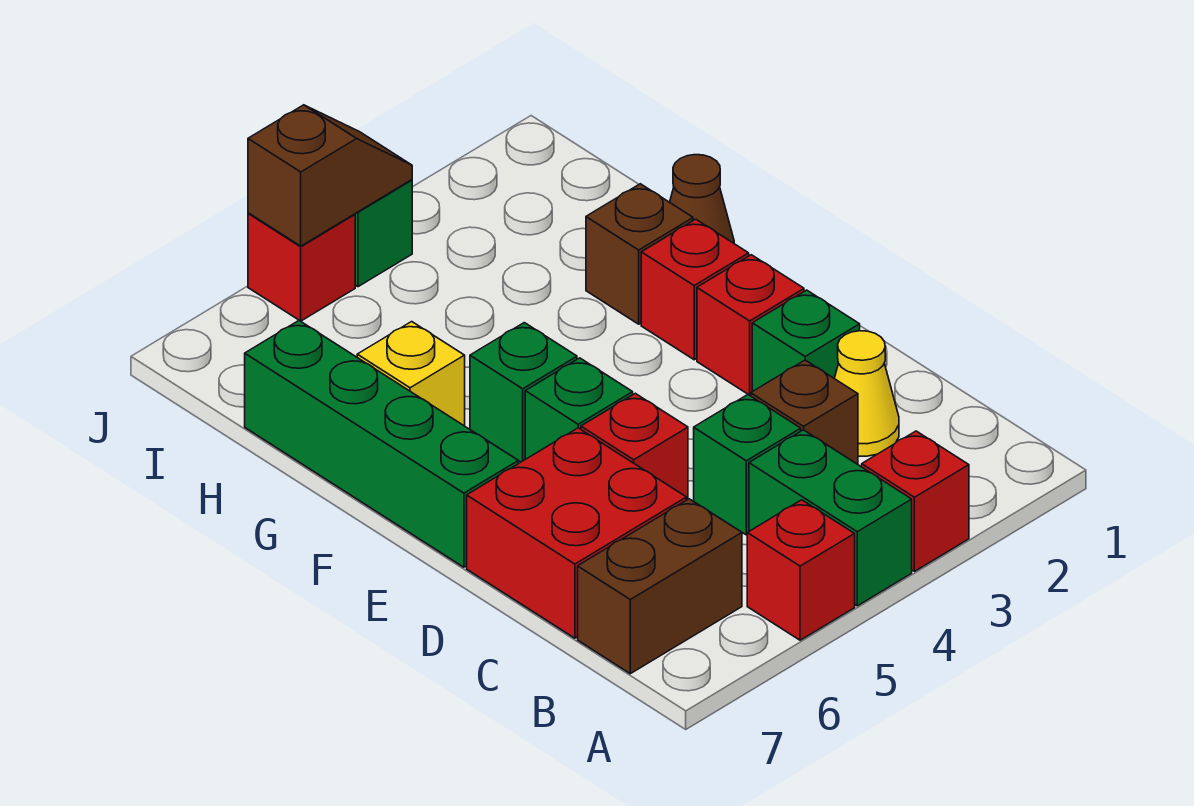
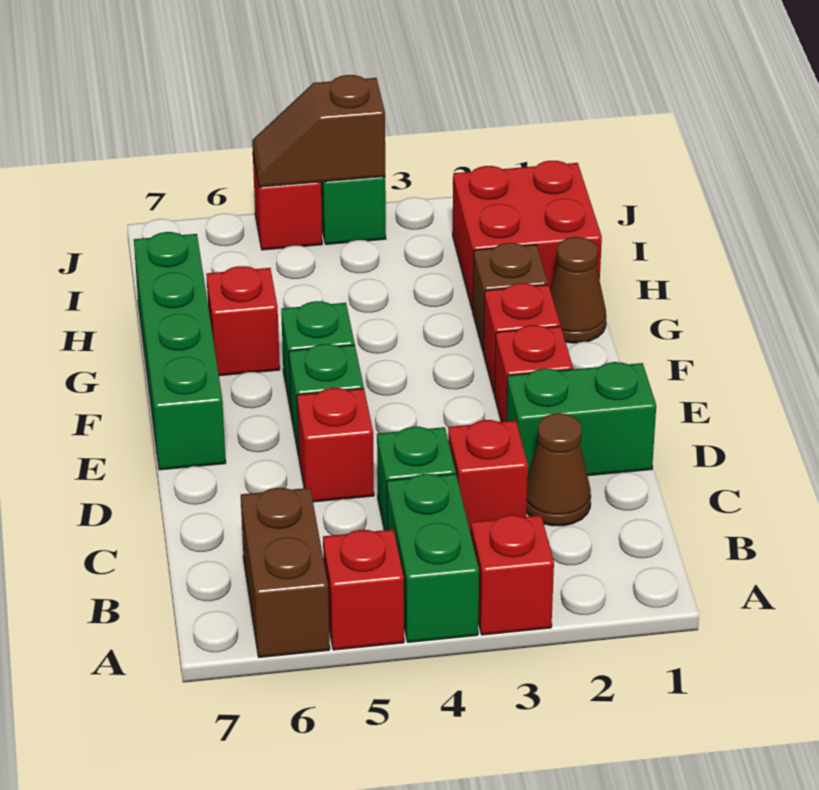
brown brick B6:B7 level 1 -> brown brick A6:B6 level 1
yellow cone C2 level 1 -> brown cone C2 level 1
brown brick C3 level 1 -> red brick C3 level 1
red brick C6:D7 level 1 -> red brick H1:I2 level 1
green brick D2 level 1 -> green brick D1:D2 level 1
yellow brick G6 level 1 -> red brick G6 level 1
brown slope J4:J5 level 2 top 5 -> brown slope J4:J5 level 2 top 4

